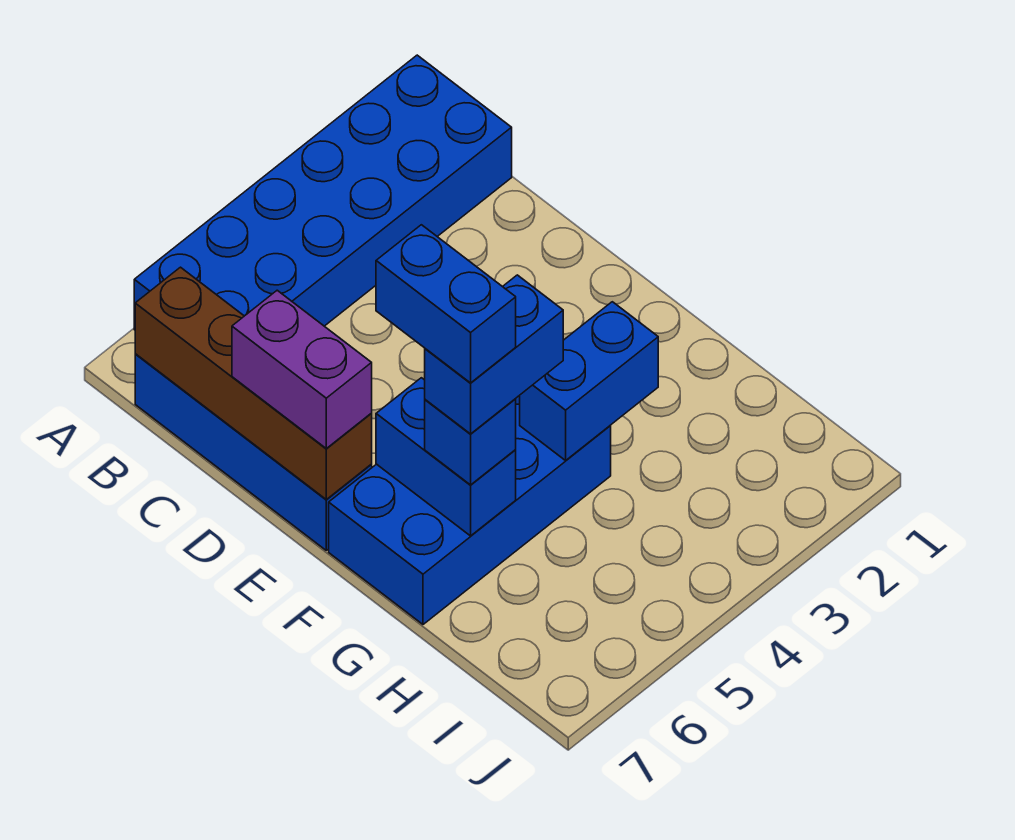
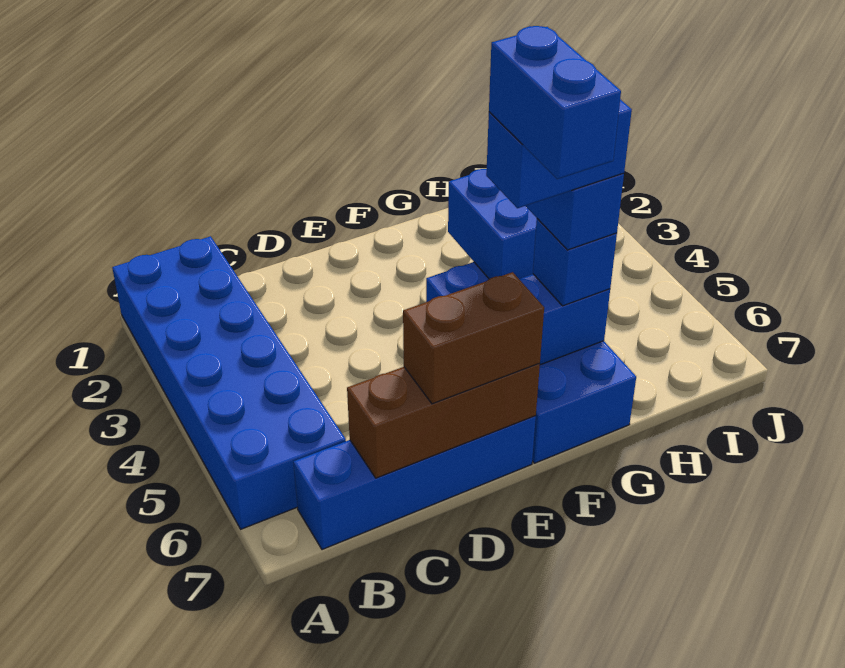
brown brick B7:E7 level 2 -> brown brick C7:E7 level 2
purple brick D7:E7 level 3 -> brown brick D7:E7 level 3
none -> blue brick F6:F7 level 6

